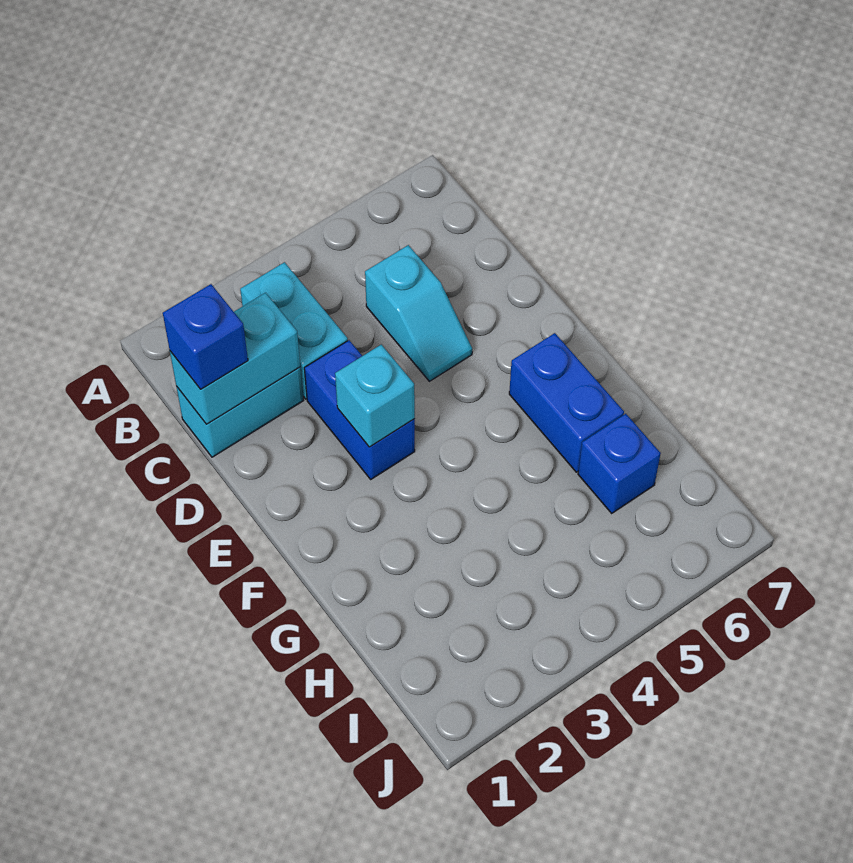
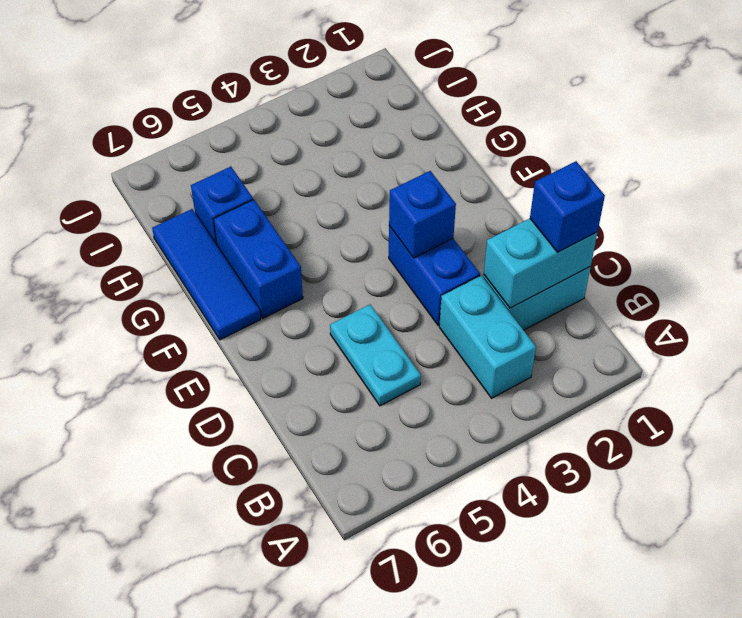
cyan slope C5:D5 level 1 top C -> cyan plate C5:D5 level 1
cyan brick E3 level 2 -> blue brick E3 level 2
none -> blue tile F7:H7 level 1

